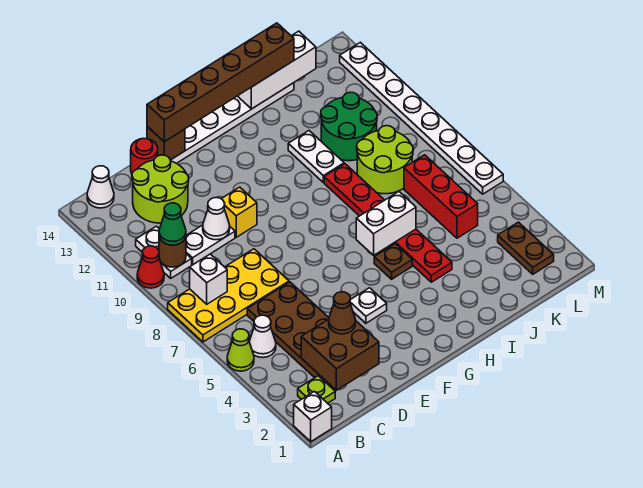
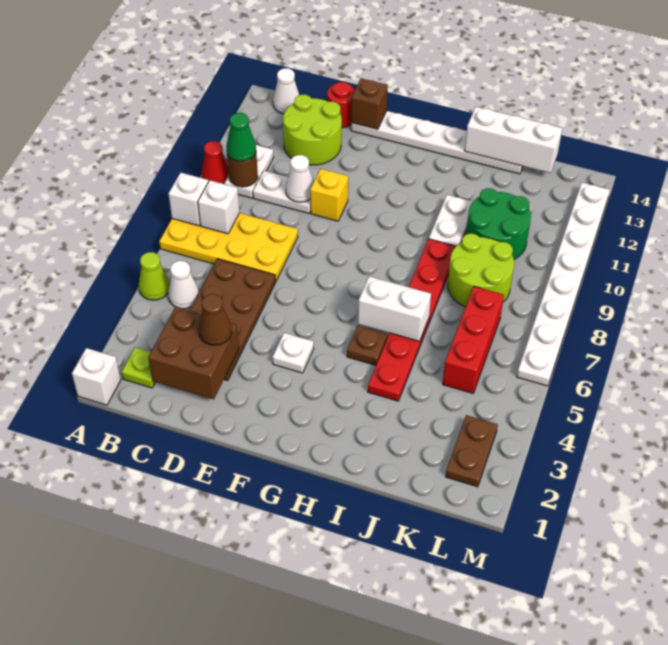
none -> white brick A8 level 2
brown brick E14:J14 level 3 -> none

